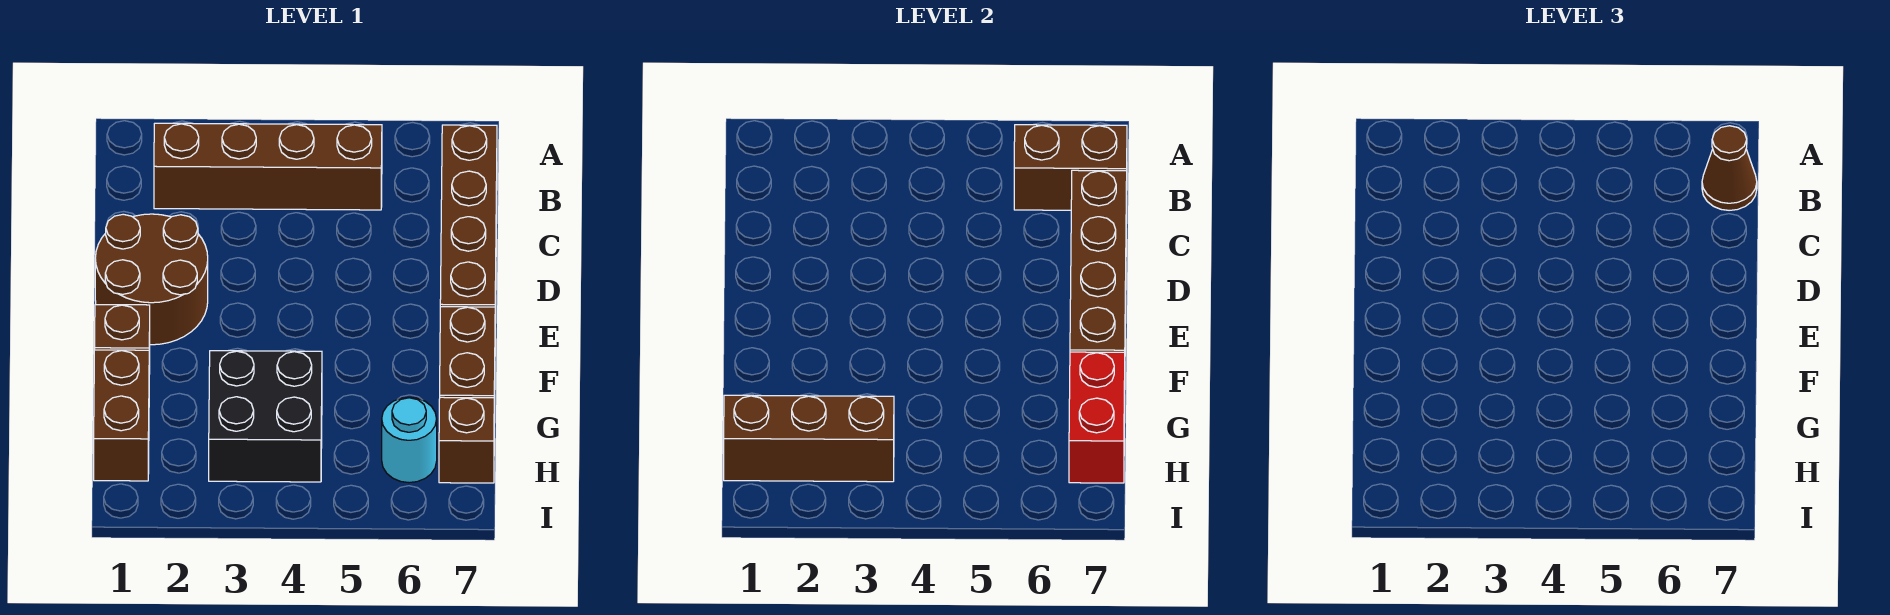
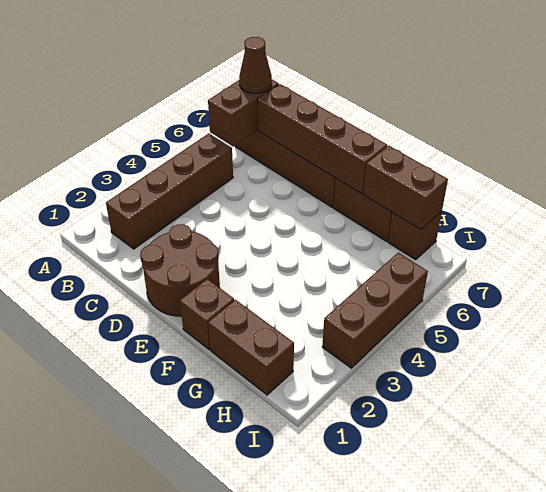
black brick G3:H4 level 1 -> none
red brick G7:H7 level 2 -> brown brick G7:H7 level 2
brown brick H1:H3 level 2 -> brown brick I3:I5 level 1
cyan round brick H6 level 1 -> none

